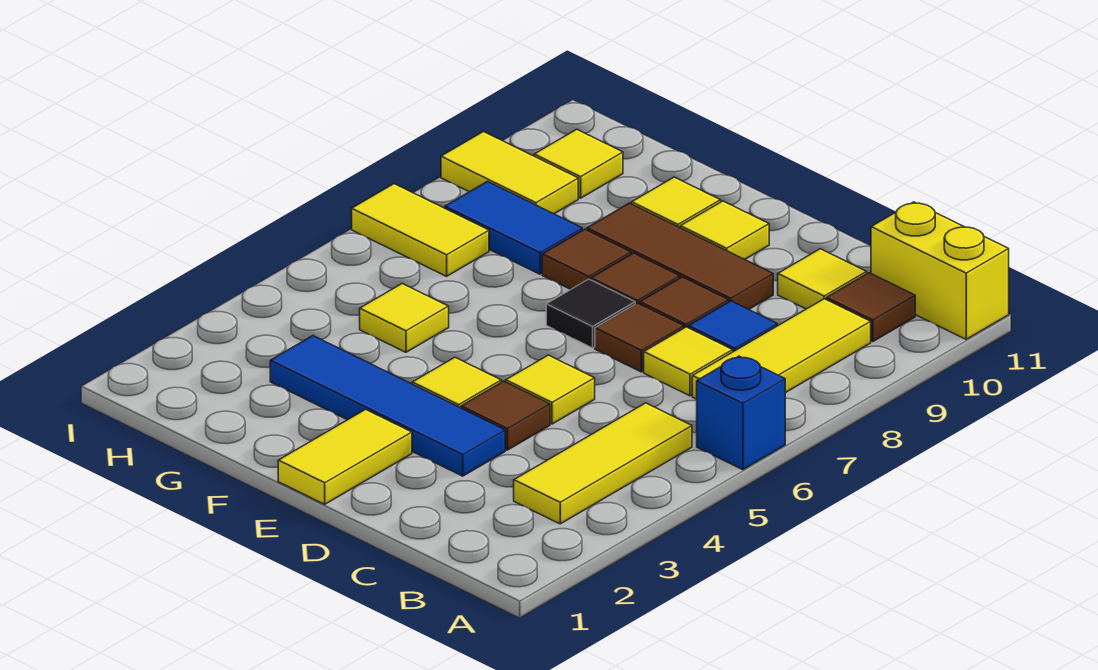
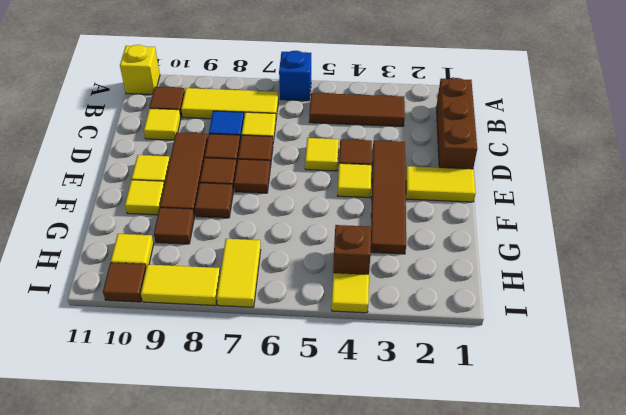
yellow brick A11:B11 level 1 -> yellow brick A11 level 1
none -> brown brick B1:D1 level 1
yellow tile B3:B5 level 1 -> brown tile B3:B5 level 1
blue tile D3:G3 level 1 -> brown tile D3:G3 level 1
black tile E7 level 1 -> brown tile E7 level 1
yellow tile G5 level 1 -> yellow tile I4 level 1
blue tile G8:H8 level 1 -> none
none -> brown tile G9 level 1
none -> brown brick H4 level 1
yellow tile H9:I9 level 1 -> yellow tile I8:I9 level 1
none -> brown tile I10 level 1

